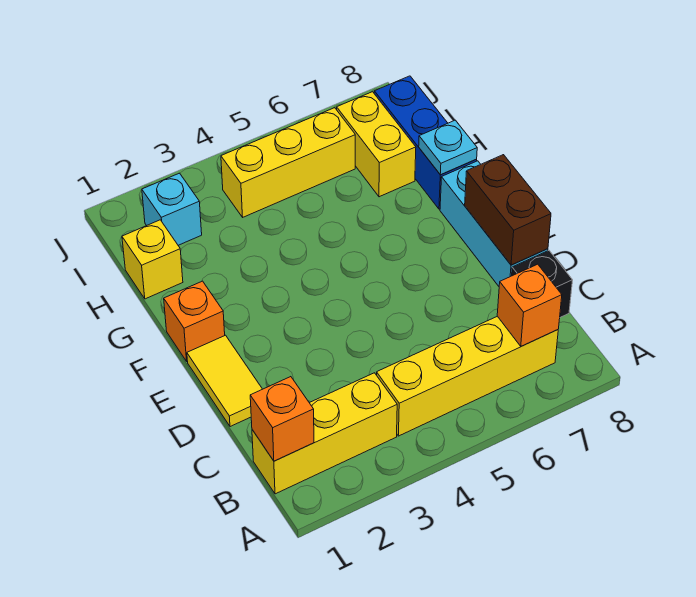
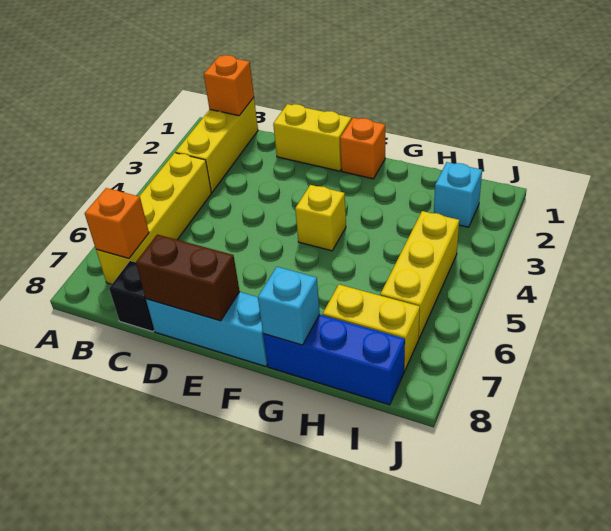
yellow tile D1:E1 level 1 -> yellow brick D1:E1 level 1
cyan plate G8 level 2 -> cyan brick G8 level 2
yellow brick H1 level 1 -> yellow brick F4 level 1

